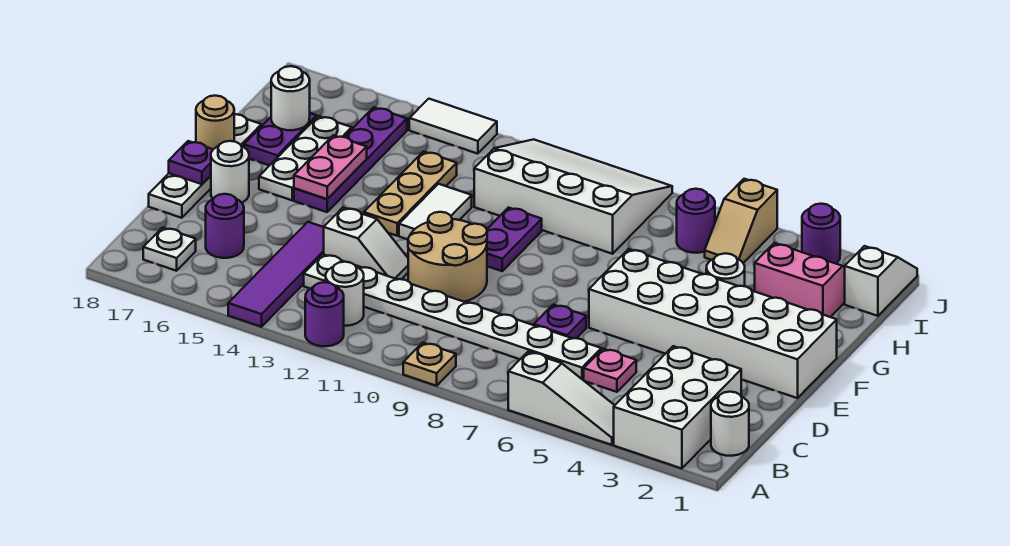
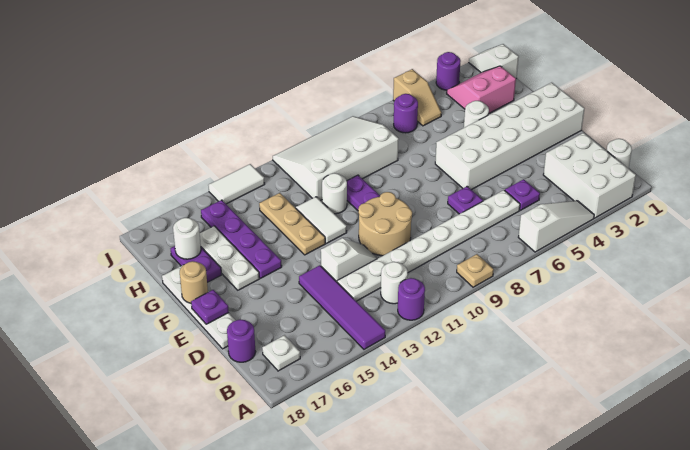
pink plate C5 level 1 -> purple plate C5 level 1
purple round brick C16 level 1 -> purple round brick C18 level 1
white round brick E17 level 1 -> white round brick G11 level 1
pink plate F15:G15 level 2 -> none

